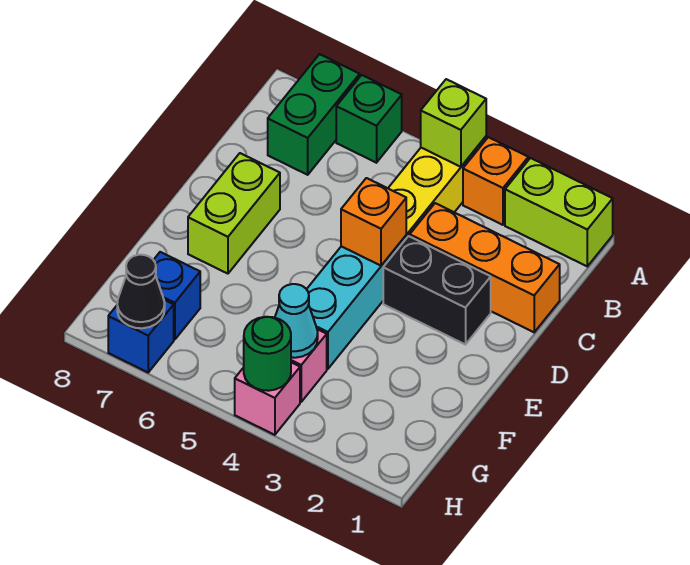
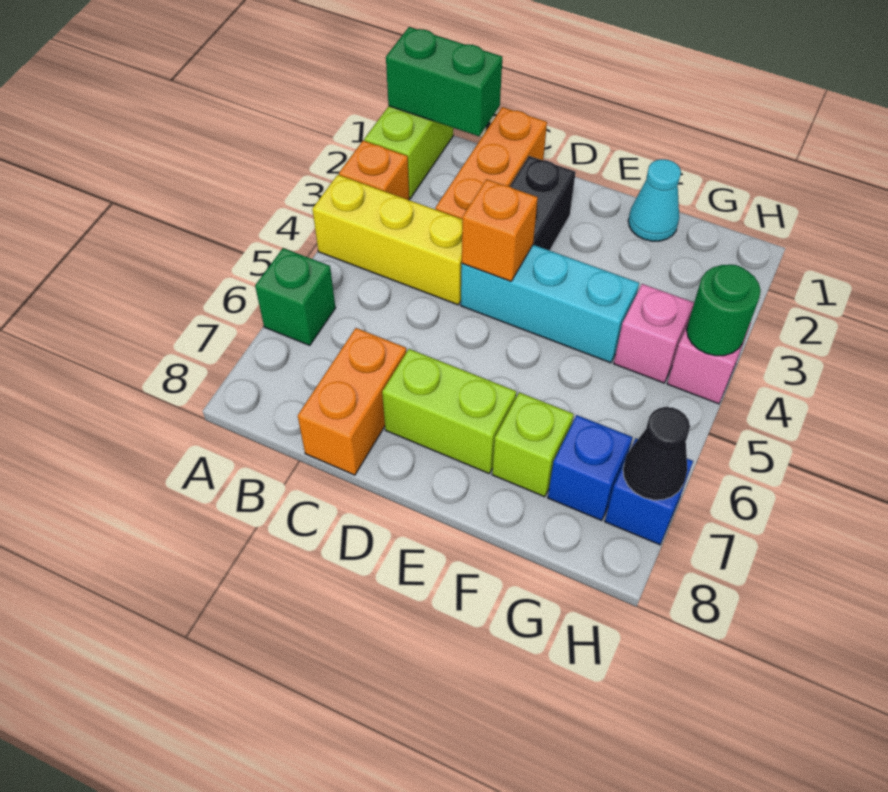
lime brick A4 level 2 -> lime brick F7 level 1
green brick A7:B7 level 1 -> green brick A1:B1 level 2
none -> orange brick C7:C8 level 1
cyan cone G4 level 2 -> cyan cone F1 level 1

